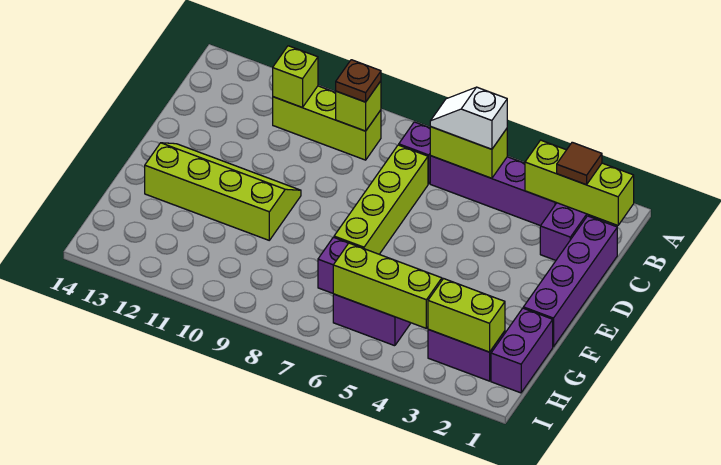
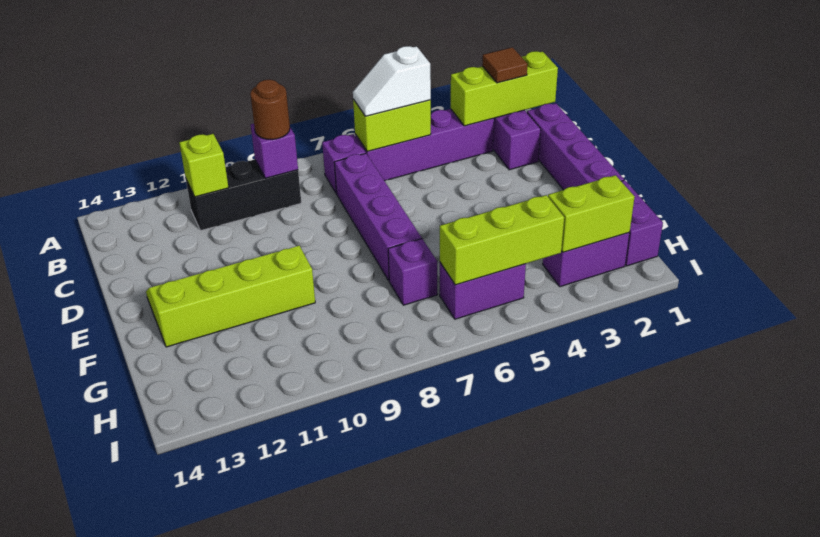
lime brick B9:B11 level 1 -> black brick B9:B11 level 1
lime brick B9 level 2 -> purple brick B9 level 2
brown plate B9 level 3 -> brown round brick B9 level 3
lime brick C7:F7 level 1 -> purple brick C7:F7 level 1

